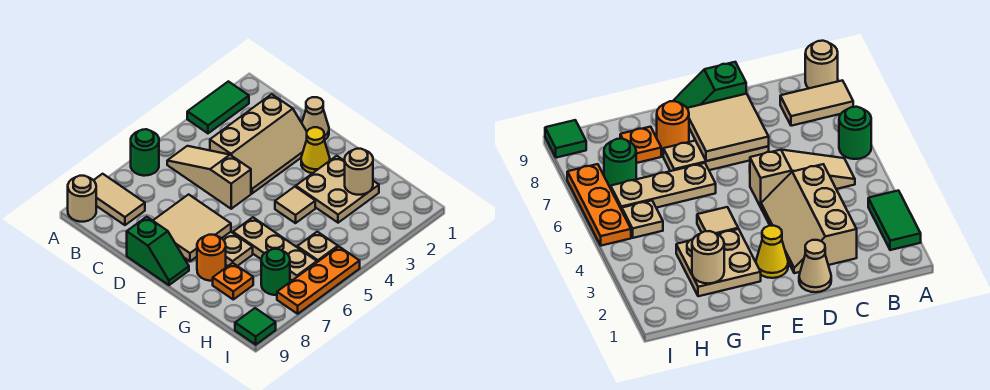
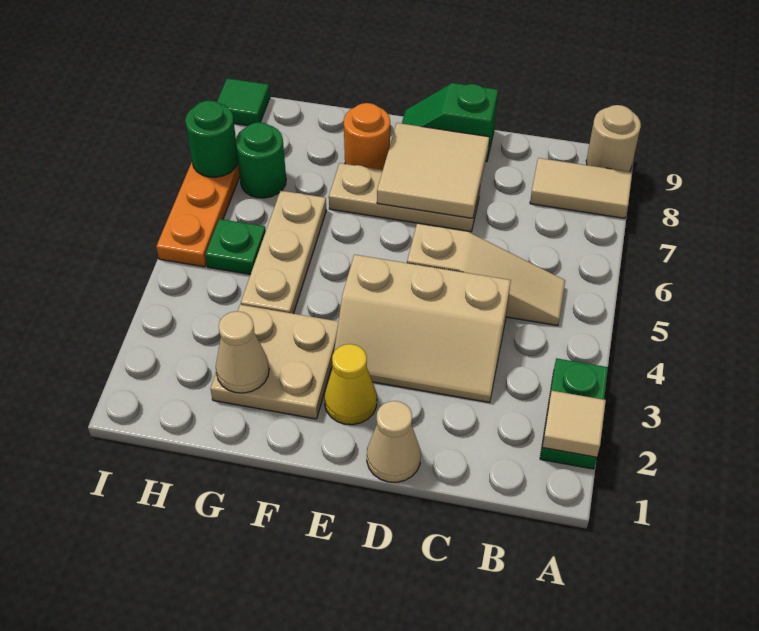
green tile A2:A3 level 1 -> green plate A2:A3 level 1
green round brick A6 level 1 -> green round brick I7 level 2
tan slope C2:D4 level 1 top C -> tan slope C3:E4 level 1 top 4
tan tile F4 level 1 -> tan tile A2 level 2
tan plate F6:H6 level 1 -> tan plate G4:G6 level 1
tan round brick G2 level 2 -> tan cone G2 level 2
orange plate G8 level 1 -> none
tan plate H5 level 1 -> green plate H5 level 1

